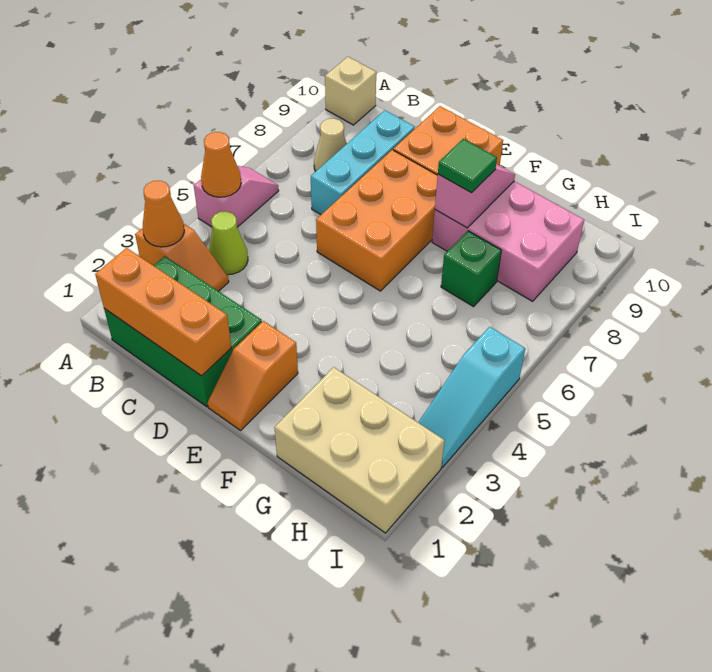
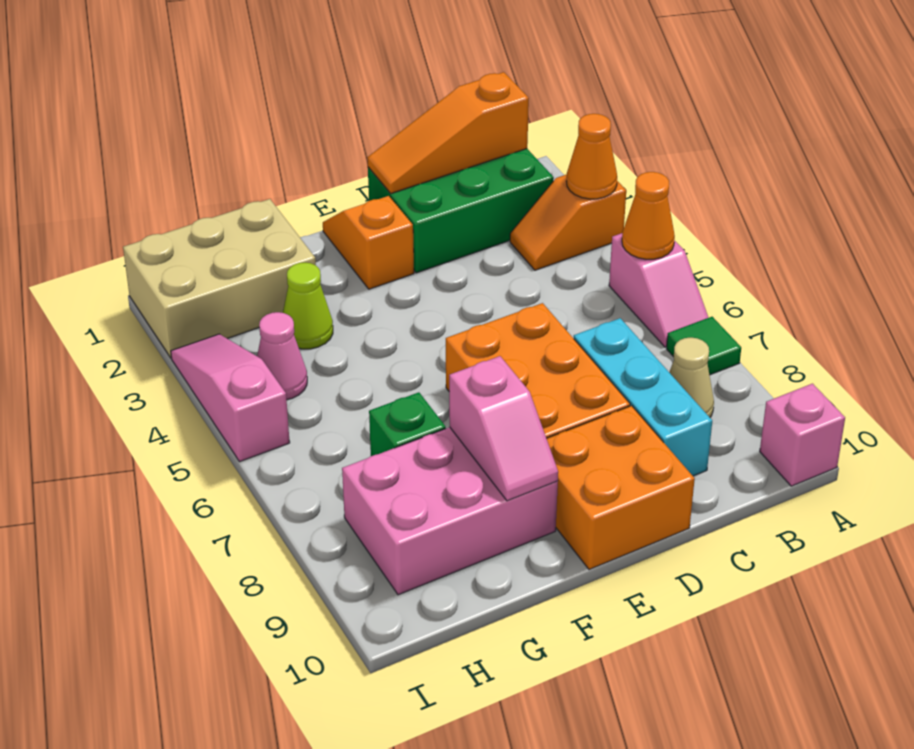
tan brick A10 level 1 -> pink brick A10 level 1
orange brick B1:D1 level 2 -> orange slope B1:D1 level 2 top B
lime cone B4 level 1 -> lime cone G3 level 1
green tile F8 level 3 -> green tile A7 level 1
none -> pink cone H4 level 1
cyan slope I3:I5 level 1 top 5 -> pink slope I3:I5 level 1 top 5

